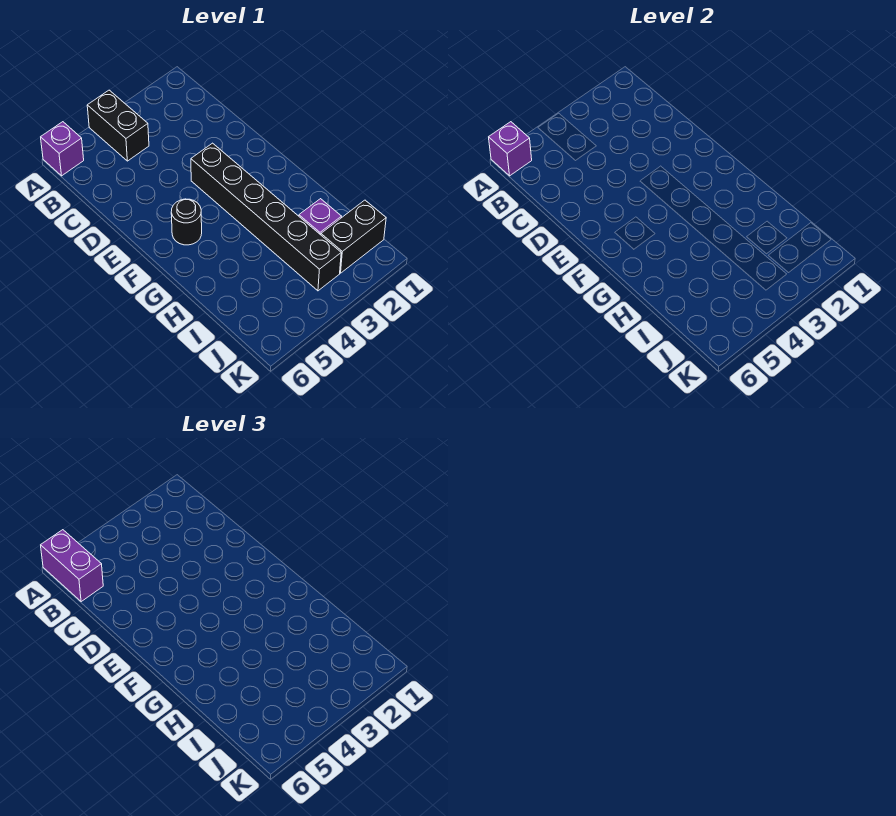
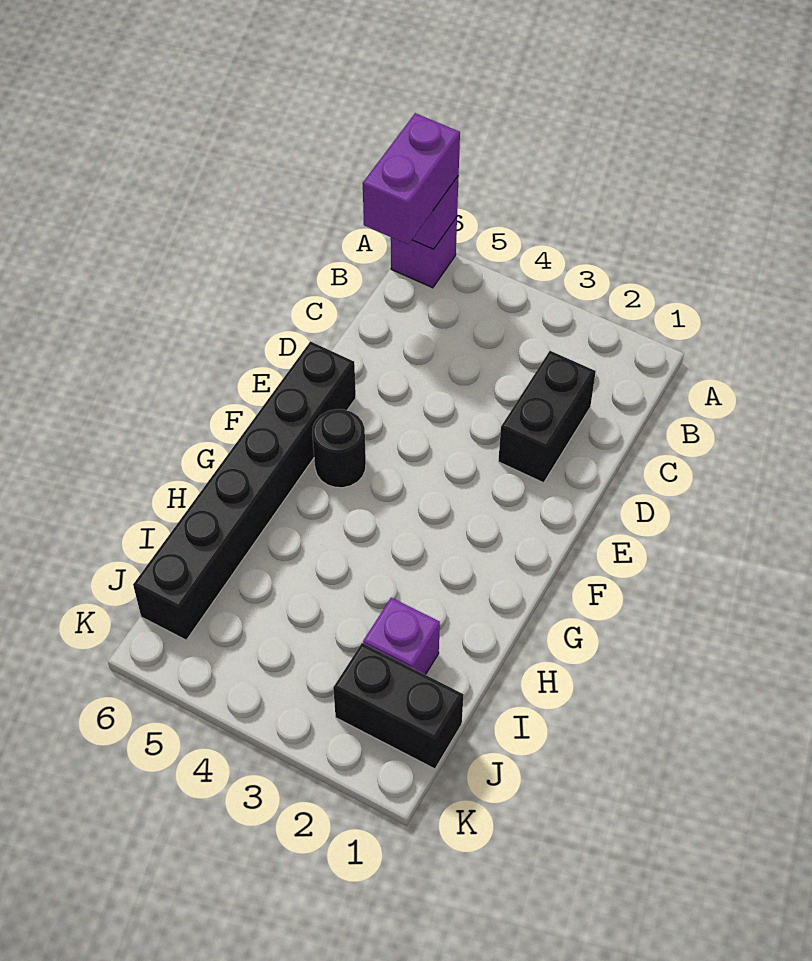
black brick A4:B4 level 1 -> black brick C2:D2 level 1
black brick E3:J3 level 1 -> black brick E6:J6 level 1

